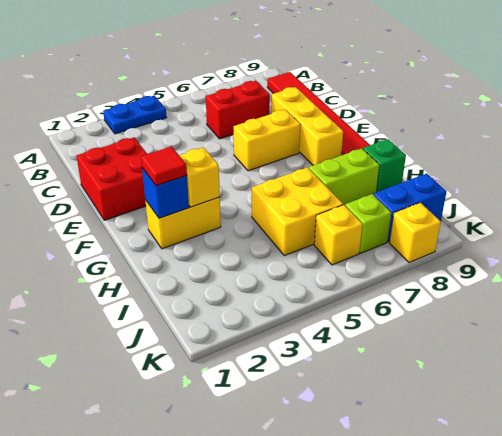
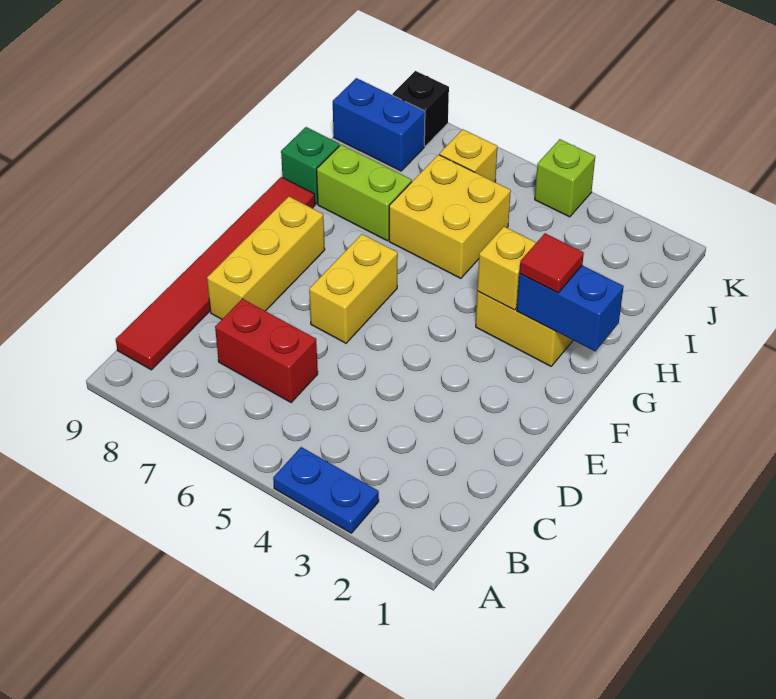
red brick D1:E2 level 1 -> none
yellow brick E6:E7 level 1 -> yellow brick E6:F6 level 1
blue brick G2 level 2 -> blue brick G1:G2 level 2
lime brick J7 level 1 -> lime brick K4 level 1
yellow brick K8 level 1 -> black brick K8 level 1

